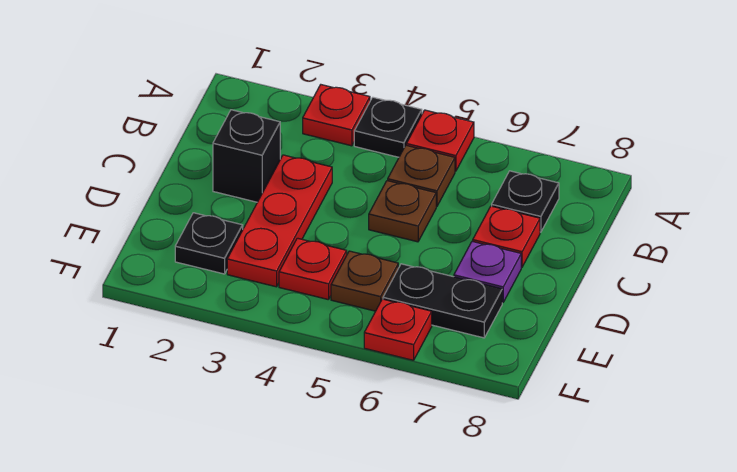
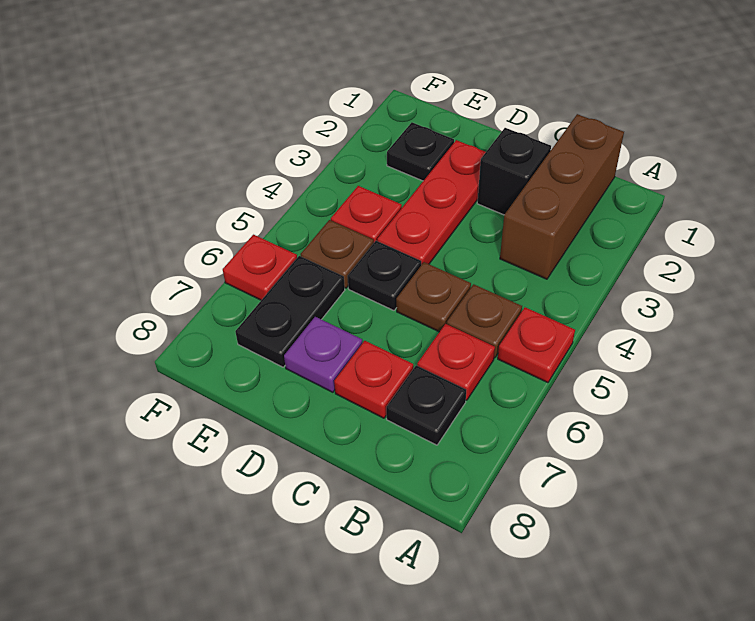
red plate A3 level 1 -> red plate B6 level 1
black plate A4 level 1 -> black plate D5 level 1
none -> brown brick B1:B3 level 1
red plate C3:E3 level 1 -> red plate D2:D4 level 1

